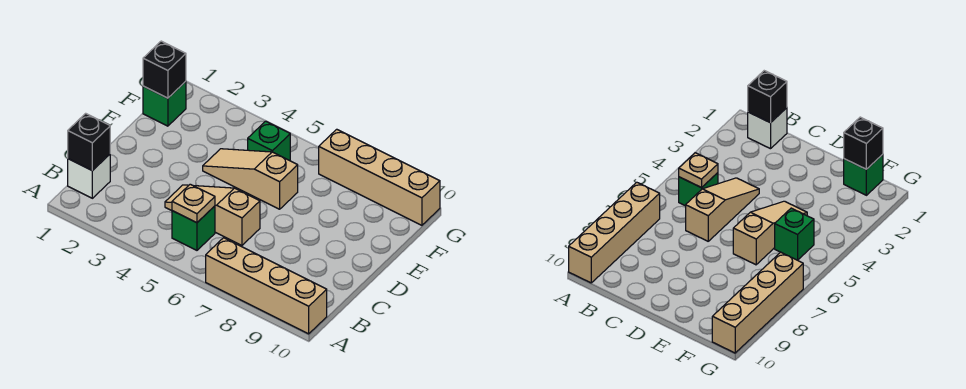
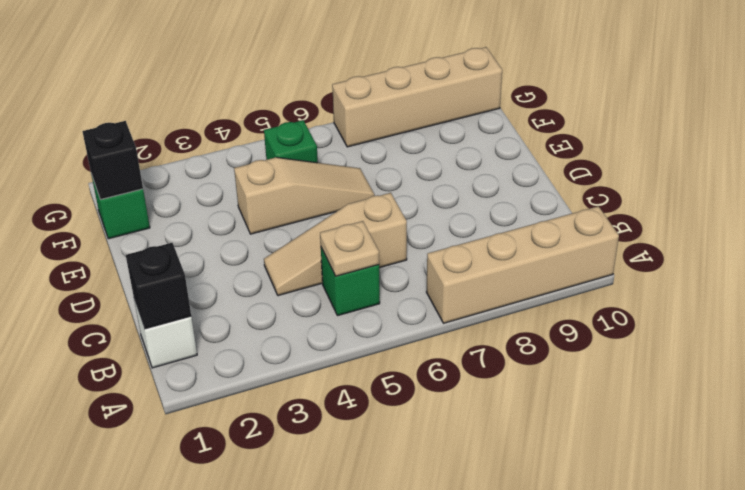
tan slope E4:E6 level 1 top 6 -> tan slope E4:E6 level 1 top 4

